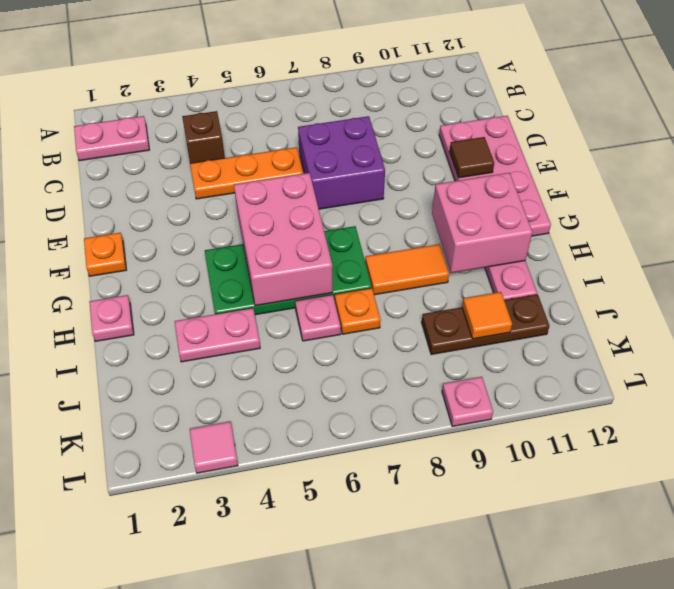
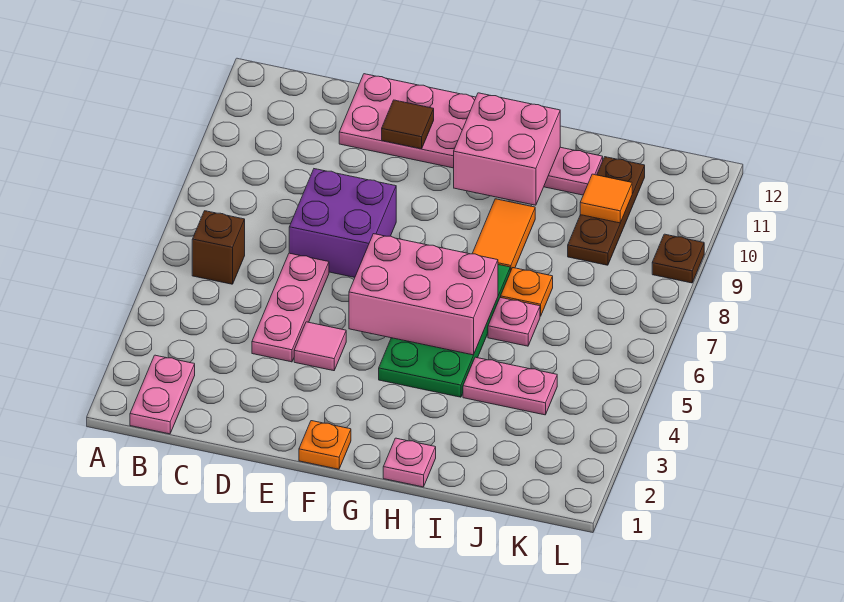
brown brick C4 level 1 -> brown brick B6 level 1
orange plate D4:D6 level 1 -> pink plate D4:D6 level 1
pink plate I3:I4 level 1 -> pink plate I4:J4 level 1
pink tile L3 level 1 -> pink tile E4 level 1
pink plate L9 level 1 -> brown plate L9 level 1

